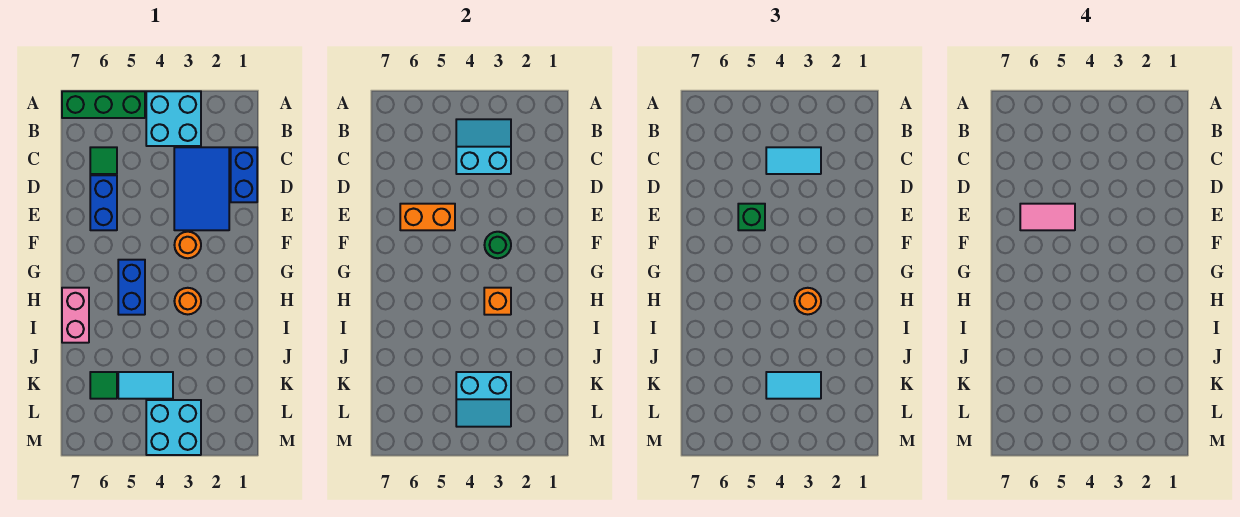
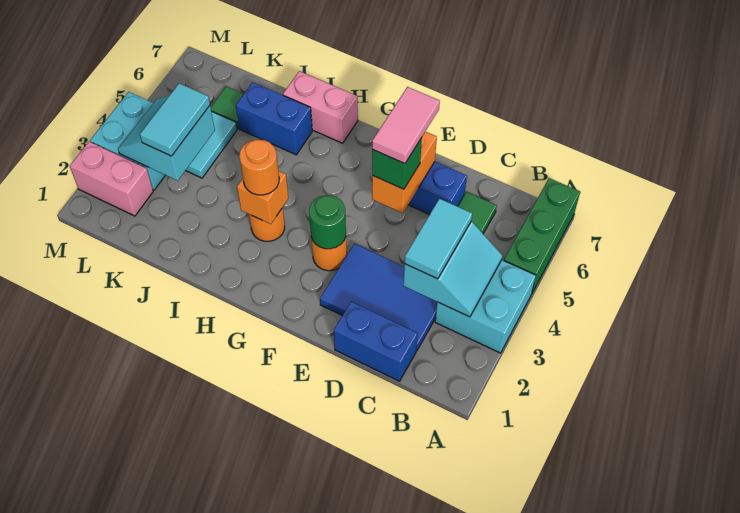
blue brick G5:H5 level 1 -> blue brick I6:J6 level 1
none -> pink brick L2:M2 level 1

